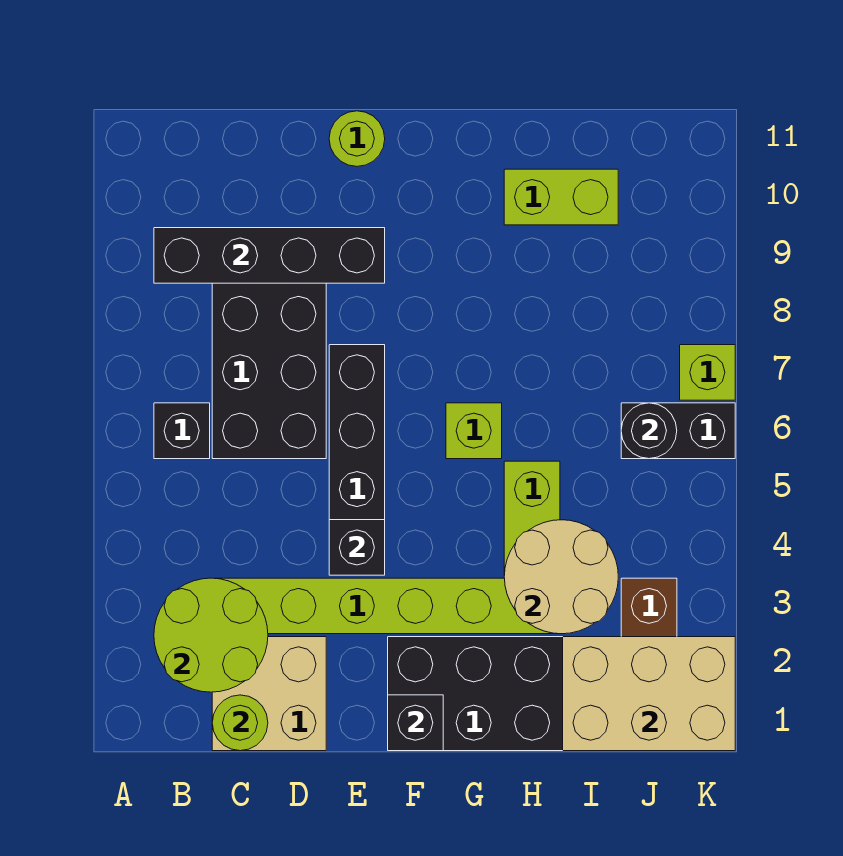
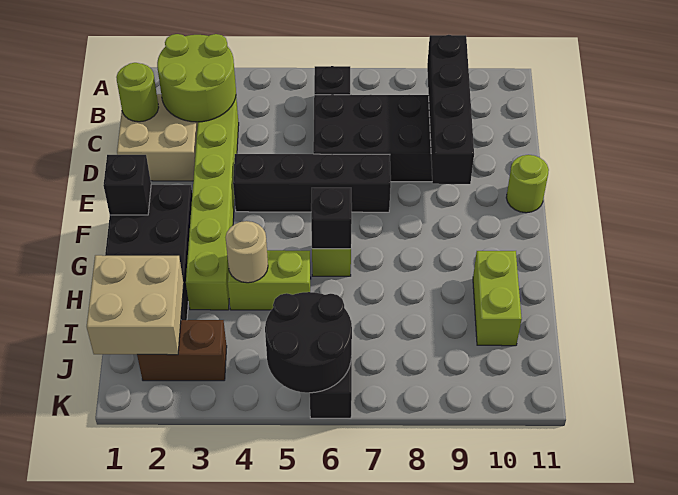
black brick E4 level 2 -> black brick G6 level 2
tan round brick H3:I4 level 2 -> tan round brick H4 level 2
tan brick I1:K2 level 2 -> tan brick I1:J2 level 2
black round brick J6 level 2 -> black round brick J5:K6 level 2
lime brick K7 level 1 -> none

